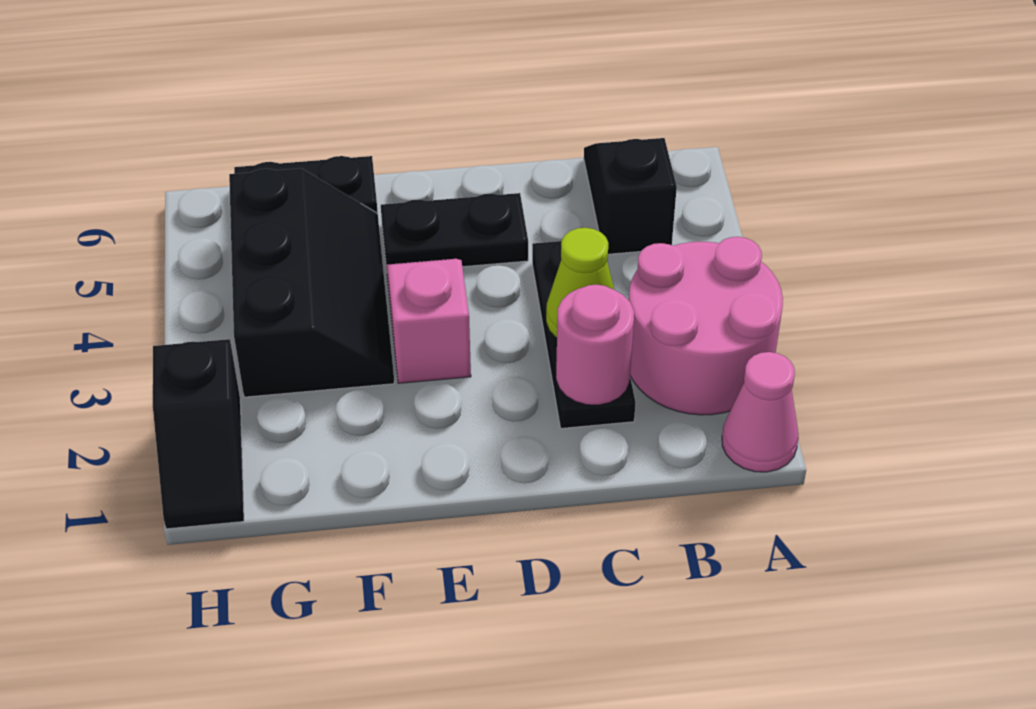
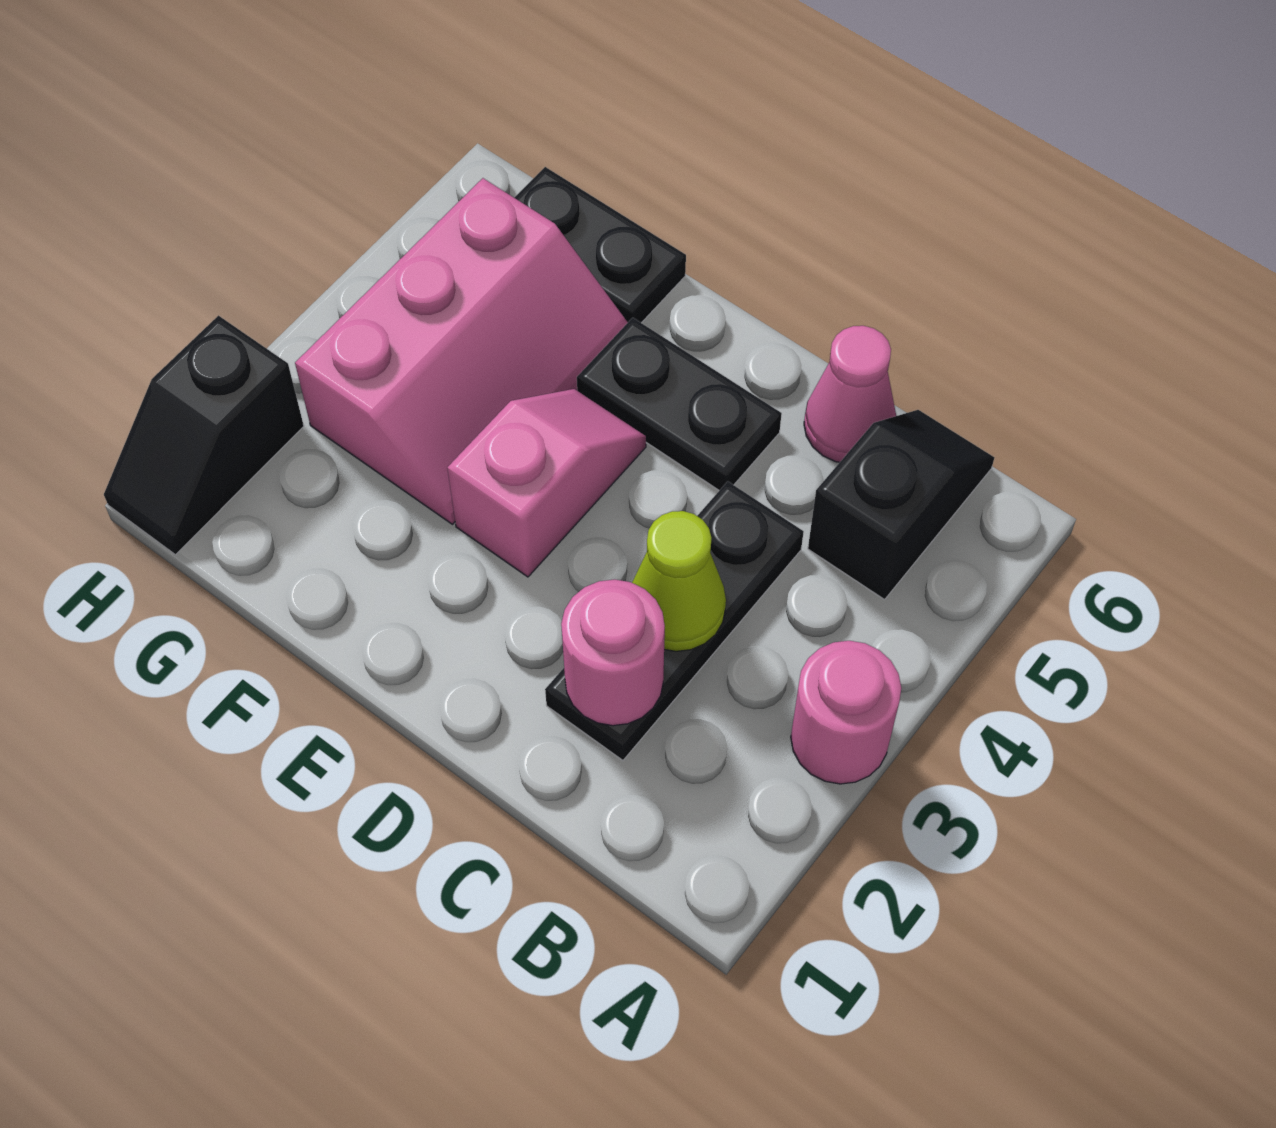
pink cone A1 level 1 -> pink cone C6 level 1
pink round brick A2:B3 level 1 -> pink round brick A3 level 1
black slope F3:G5 level 1 top G -> pink slope F3:G5 level 1 top G

